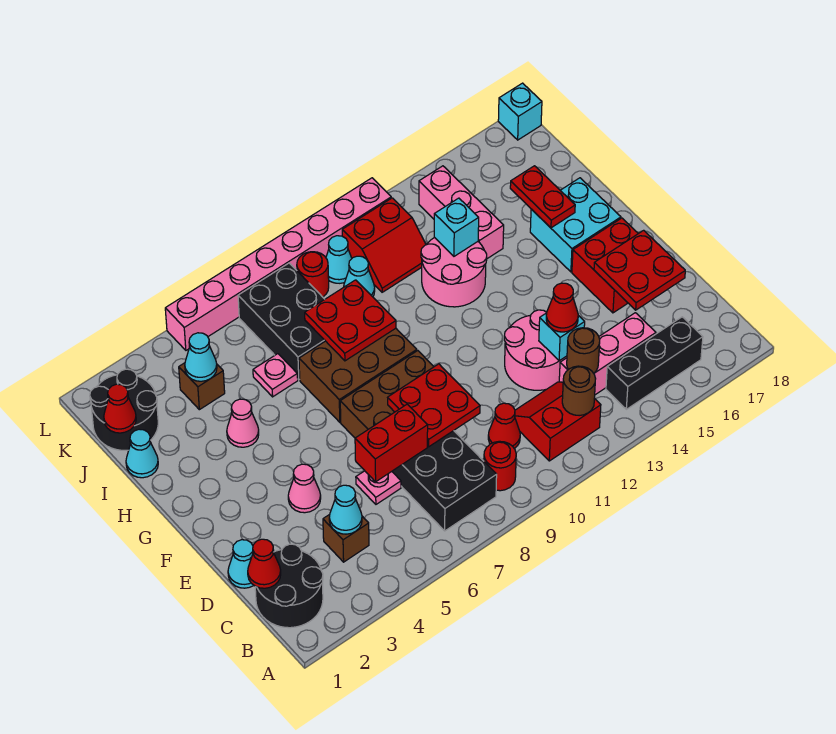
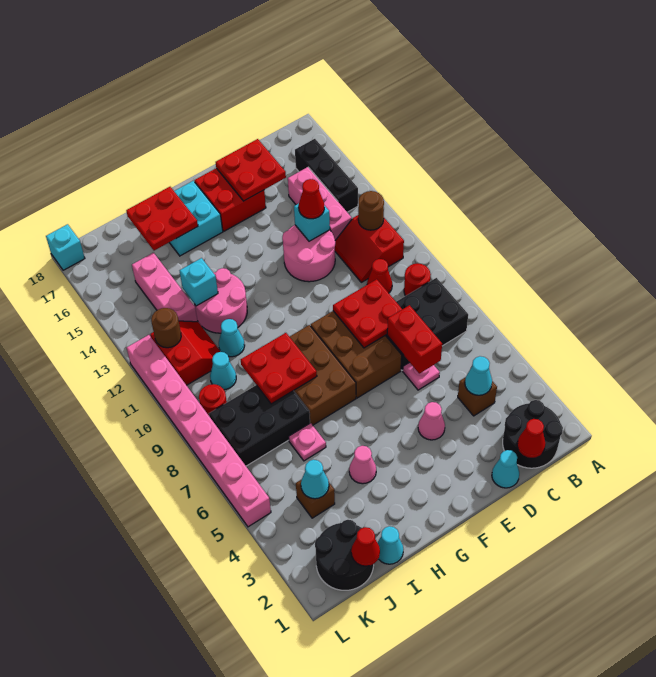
brown round brick C13 level 2 -> brown round brick K12 level 2
red plate H16:I16 level 2 -> red plate H16:I17 level 2
pink brick I14:K14 level 1 -> pink brick J13:J15 level 1
cyan cone K10 level 1 -> cyan cone I11 level 1

